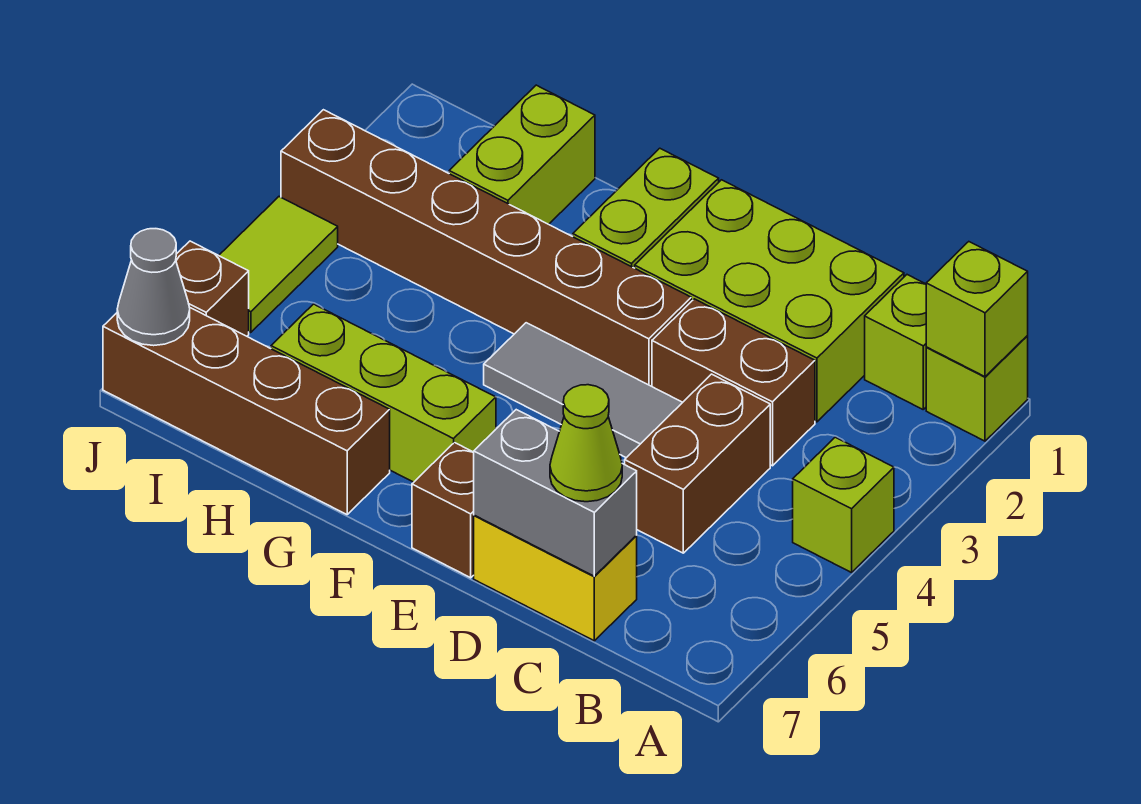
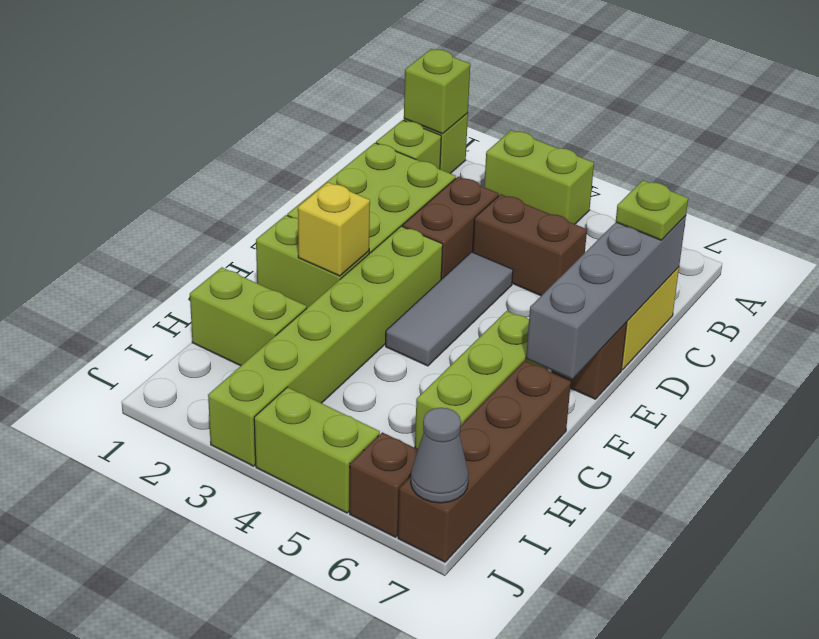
lime brick A4 level 1 -> lime brick A3:A4 level 1
grey brick C7:D7 level 2 -> grey brick C7:F7 level 2
lime cone C7 level 3 -> lime plate C7 level 3
brown brick E3:J3 level 1 -> lime brick E3:J3 level 1
none -> yellow brick F2 level 2
lime tile J4:J5 level 1 -> lime brick J4:J5 level 1

